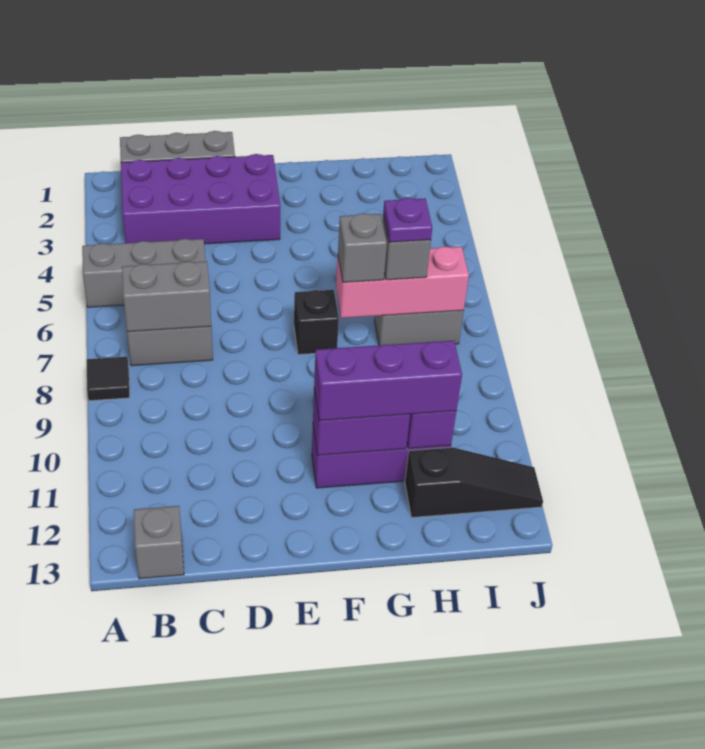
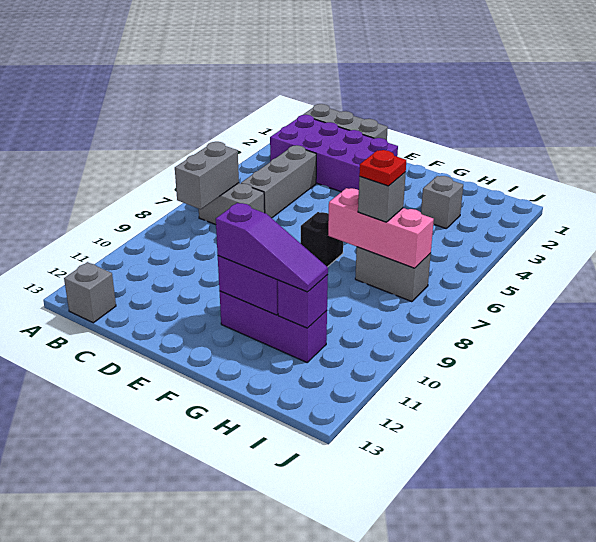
grey brick A5:C5 level 1 -> grey brick C4:C6 level 1
black tile A8 level 1 -> none
grey brick B7:C7 level 2 -> grey brick B7:B8 level 2
purple brick F11:H11 level 3 -> purple slope F11:H11 level 3 top F
grey brick G7 level 3 -> grey brick H3 level 1
purple plate H7 level 4 -> red plate H7 level 4
black slope H12:J12 level 1 top H -> none

